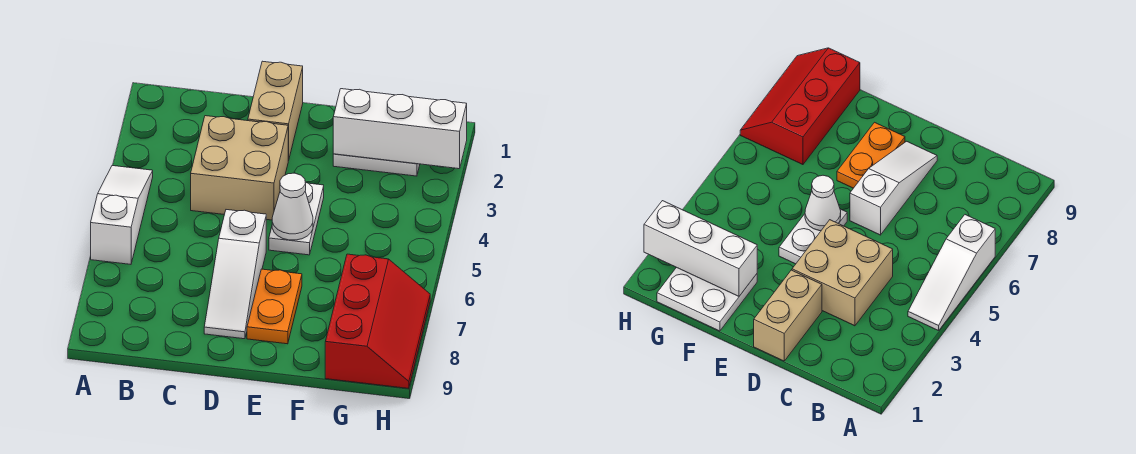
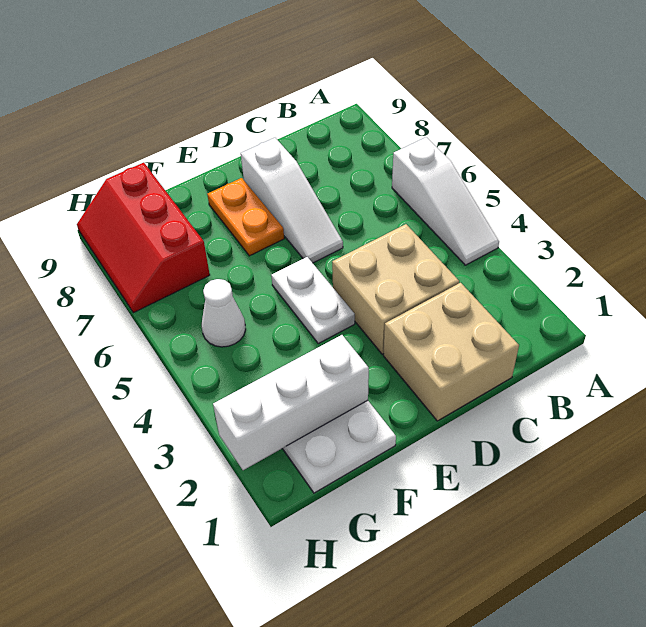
tan brick D1:D2 level 1 -> tan brick C1:D2 level 1
white slope D6:D8 level 1 top 6 -> white slope D6:D8 level 1 top 8
white cone E5 level 2 -> white cone G5 level 1

